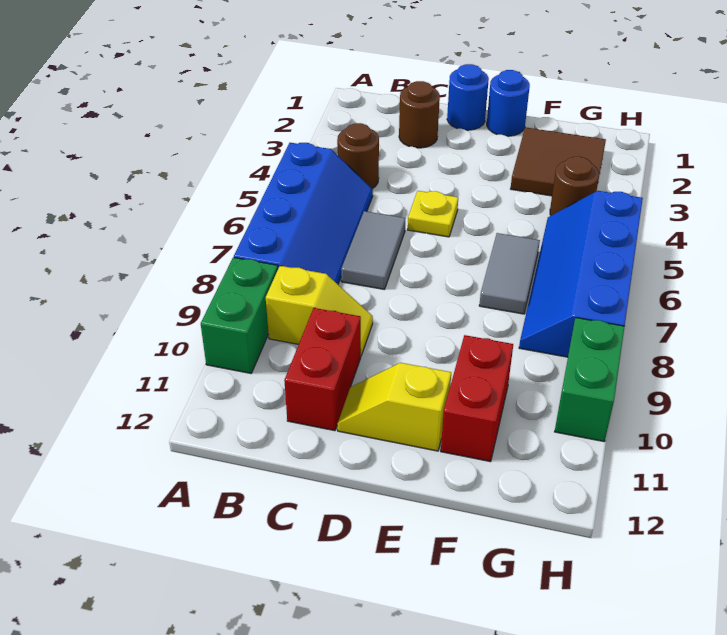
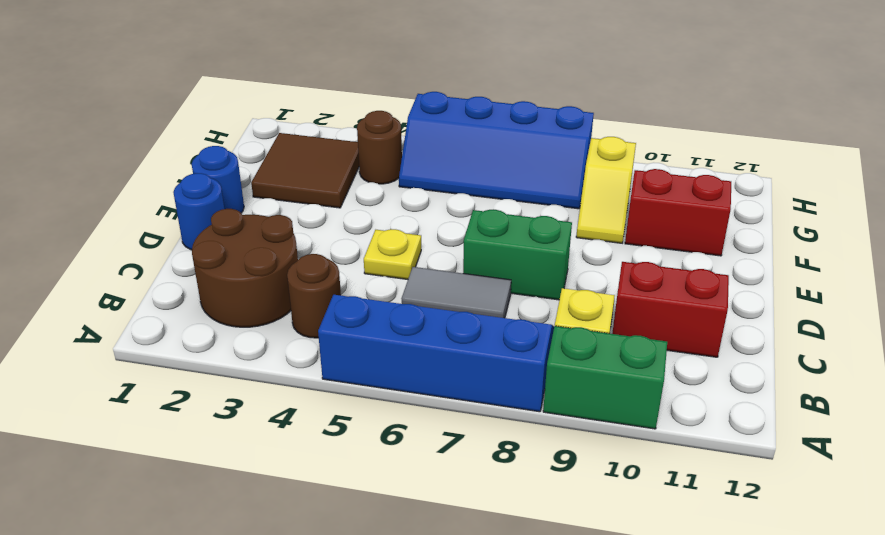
brown round brick C2 level 1 -> brown round brick B2:C3 level 1
yellow slope D11:E11 level 1 top E -> yellow slope F9:G9 level 1 top G
grey tile F6:F7 level 1 -> none
green brick H9:H10 level 1 -> green brick D7:D8 level 1

